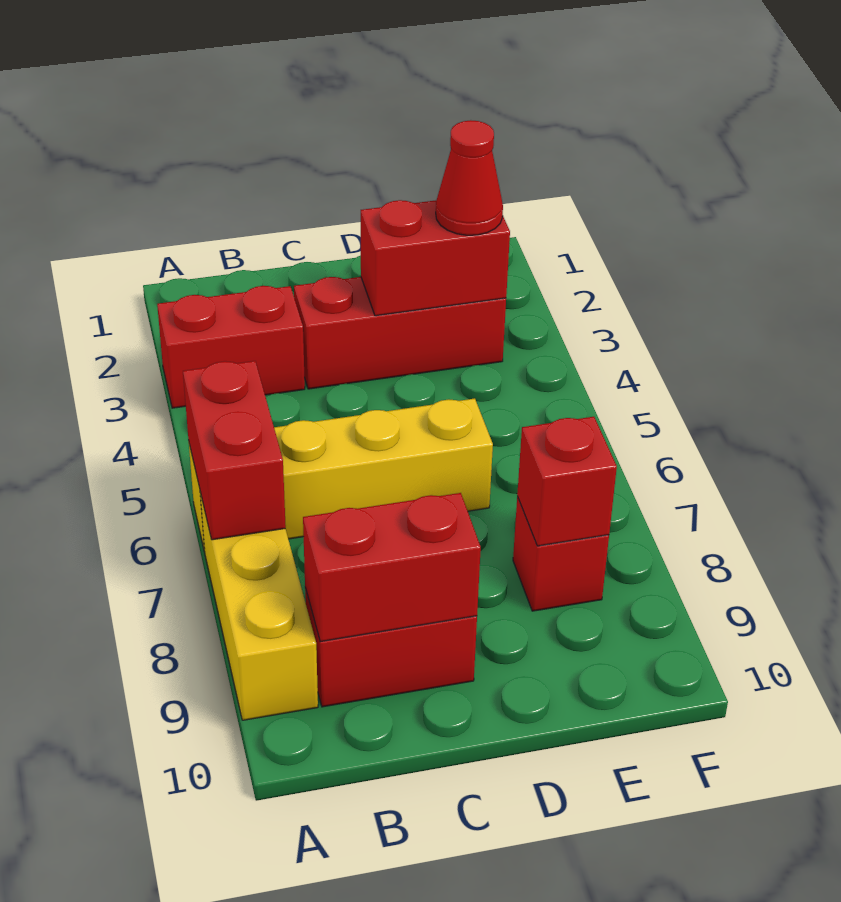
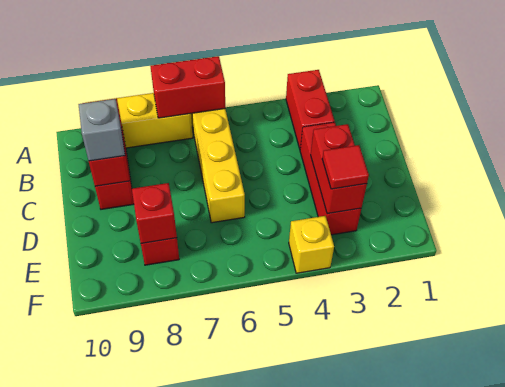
none -> grey brick C9 level 3
red cone E3 level 3 -> red tile E3 level 3
none -> yellow brick F4 level 1

